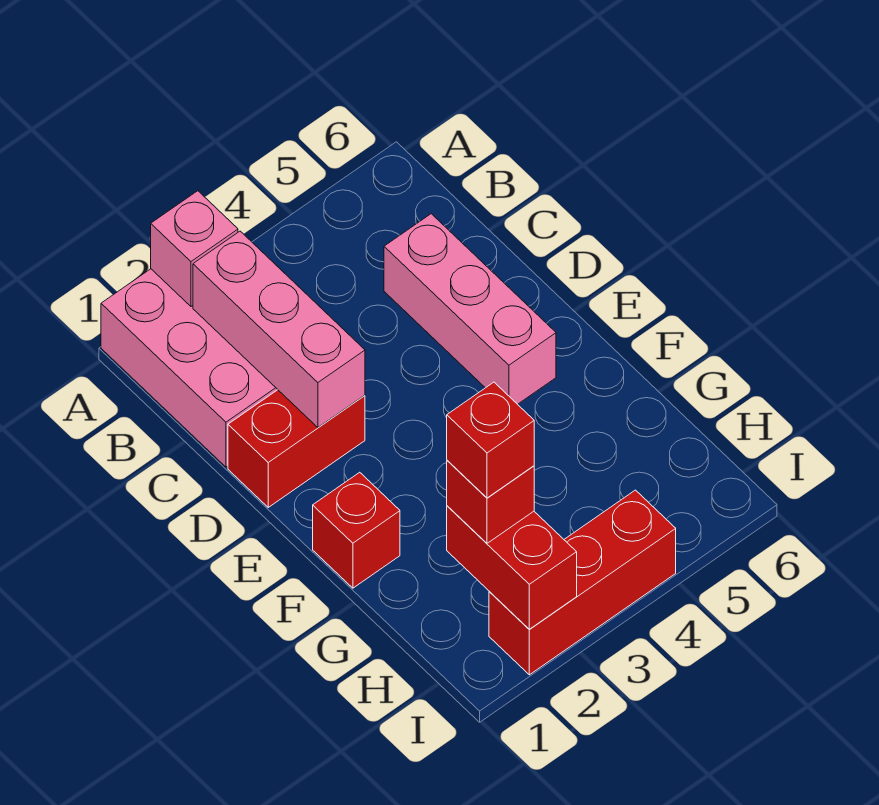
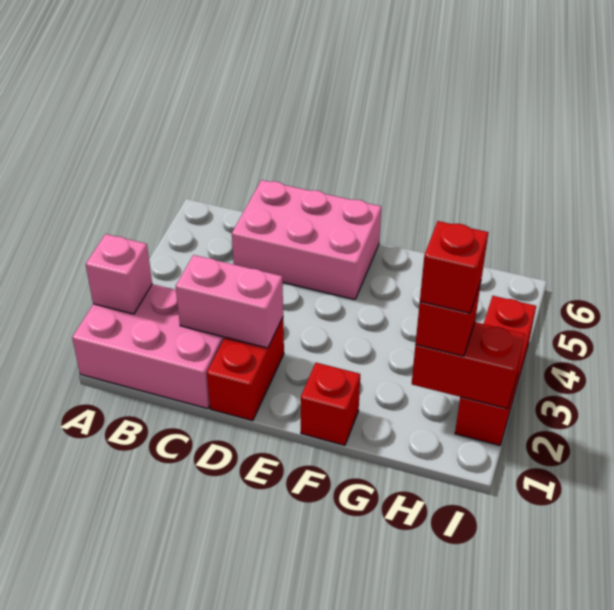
pink brick B2:D2 level 2 -> pink brick C2:D2 level 2
pink brick C5:E5 level 1 -> pink brick C5:E6 level 1

